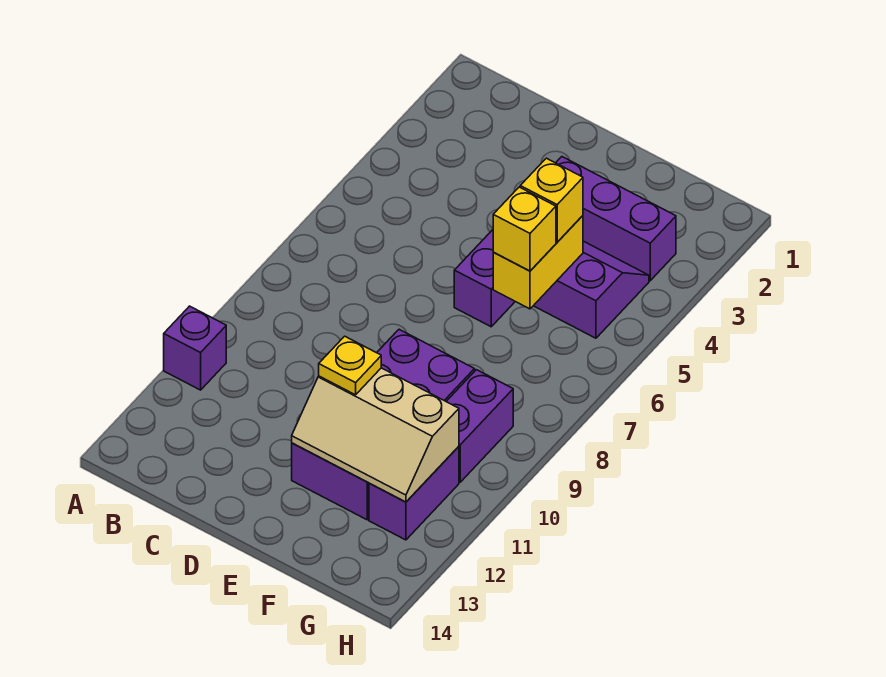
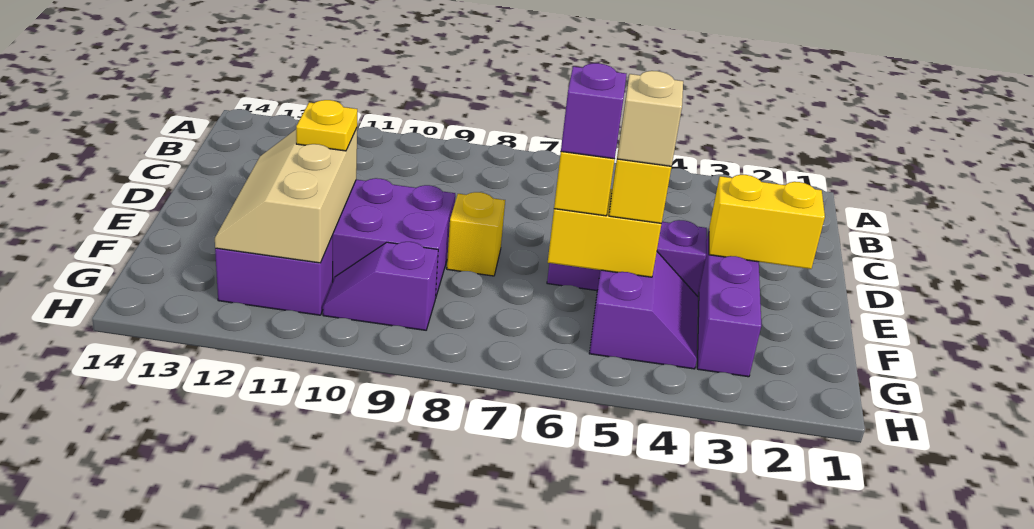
purple brick A11 level 1 -> purple brick F6 level 4
none -> yellow brick E2:E3 level 2
none -> yellow brick E8 level 1
none -> tan brick F5 level 4
purple brick G9:G10 level 1 -> purple slope G9:G10 level 1 top 9

